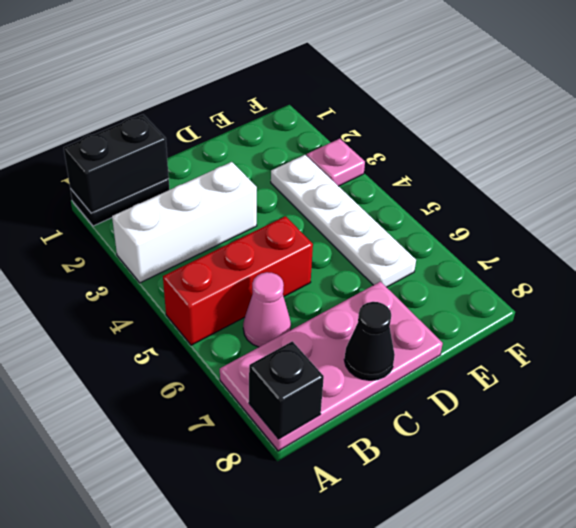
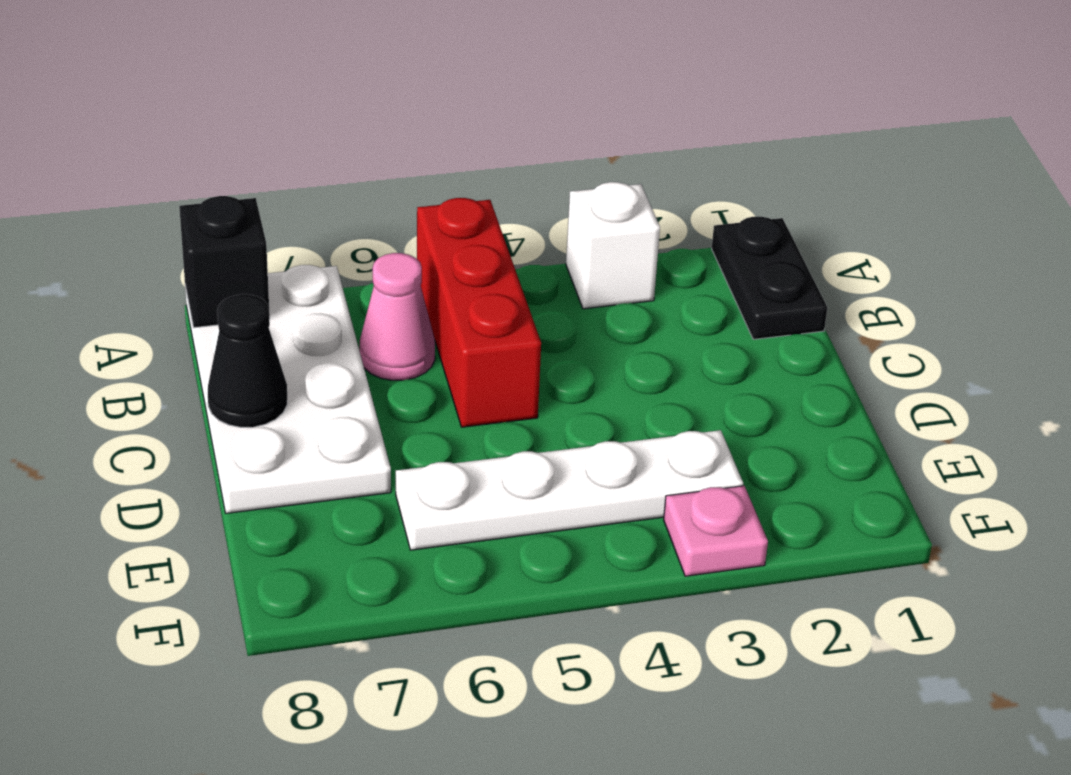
black brick A1:B1 level 2 -> none
white brick A3:C3 level 1 -> white brick A3 level 1
pink plate A7:D8 level 1 -> white plate A7:D8 level 1

